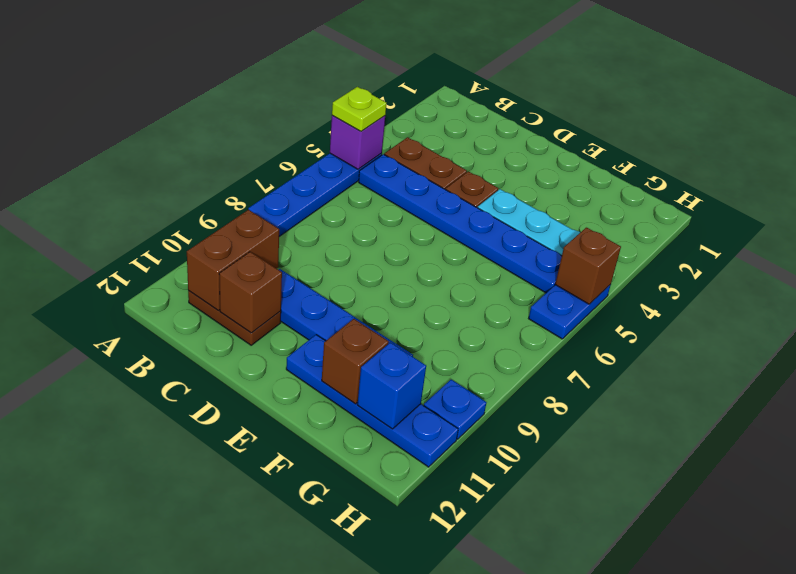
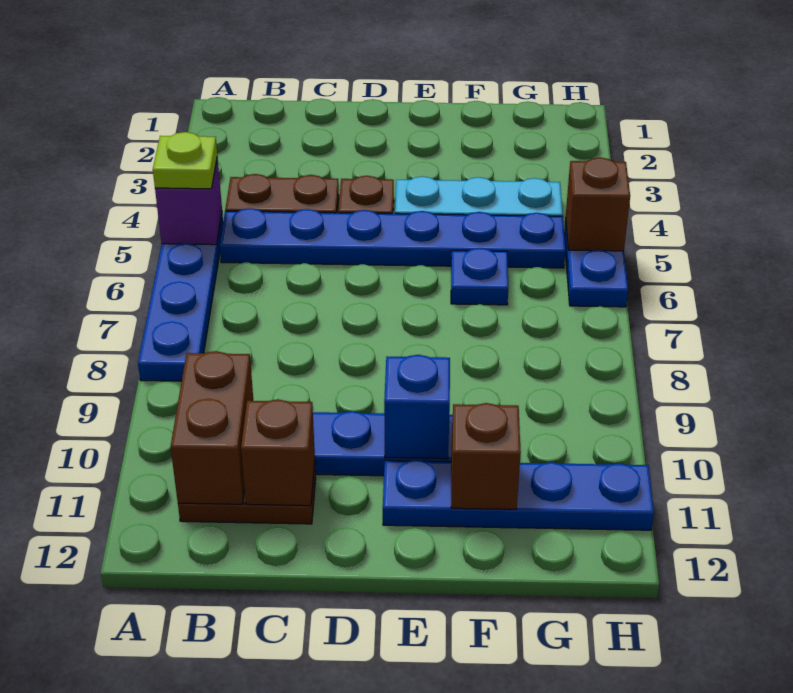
blue brick G11 level 2 -> blue brick E10 level 2
blue plate H10 level 1 -> blue plate F6 level 1

